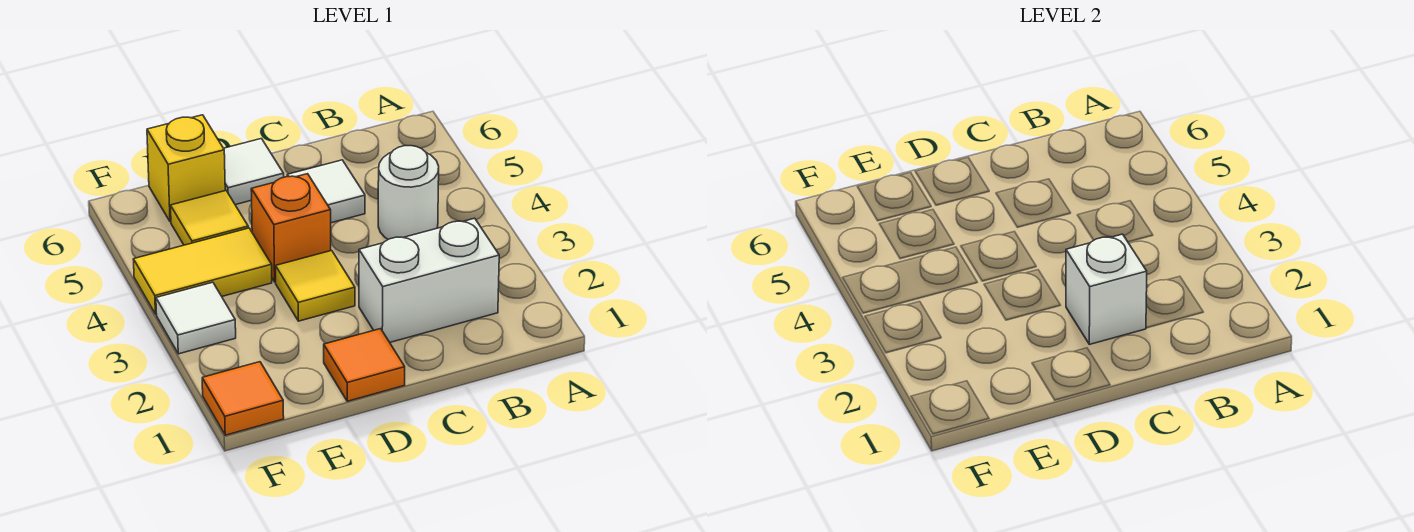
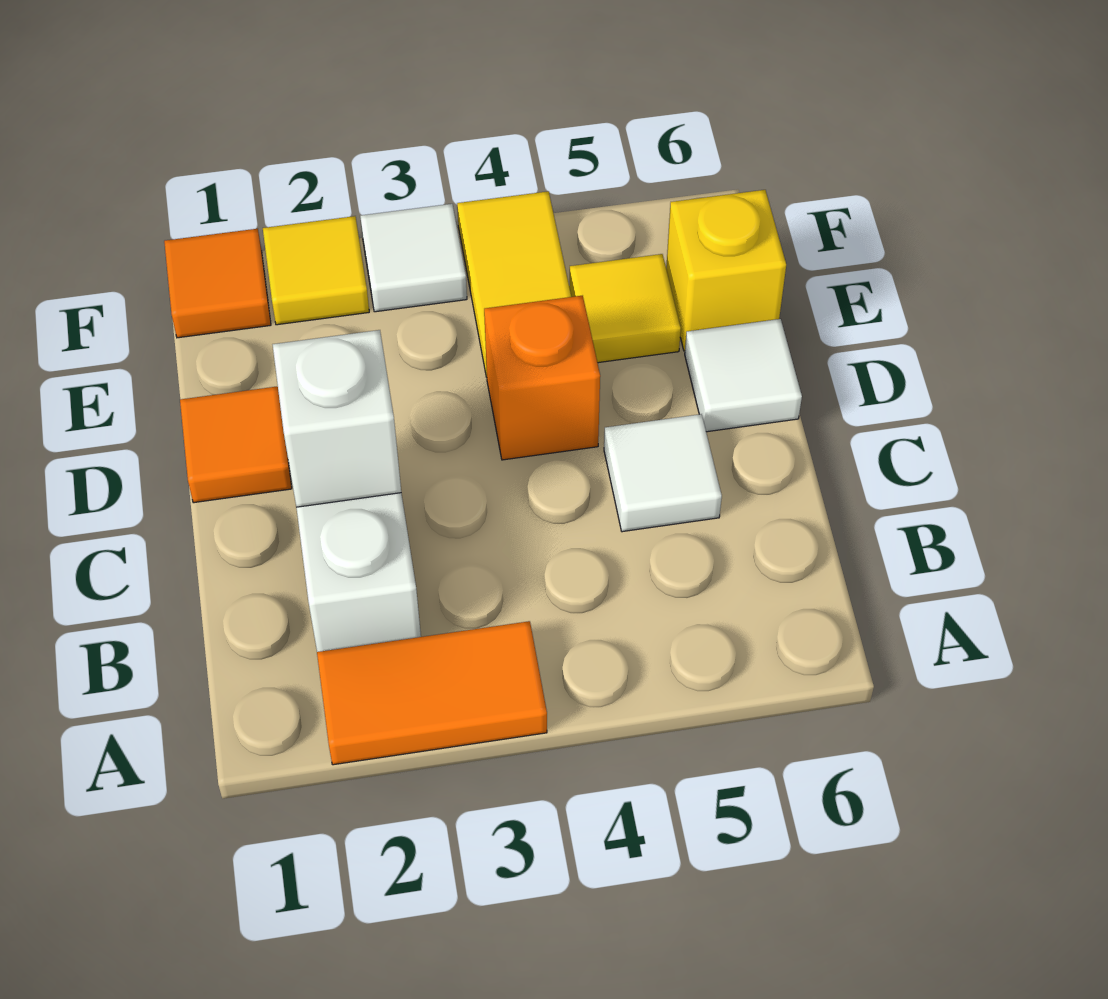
none -> orange tile A2:A3 level 1
white round brick B4 level 1 -> none
yellow tile D3 level 1 -> yellow tile F2 level 1

